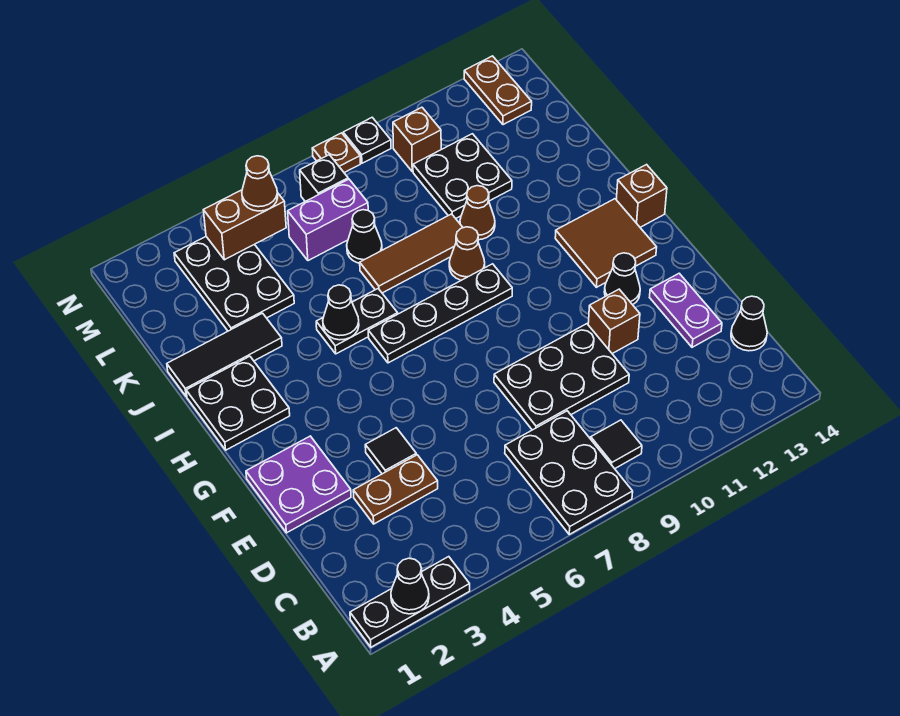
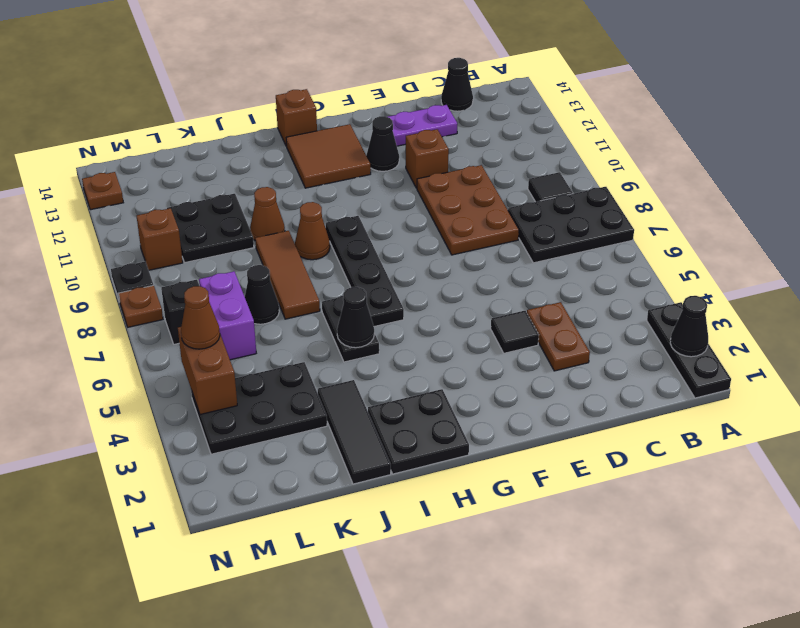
black plate D8:E10 level 1 -> brown plate D8:E10 level 1
purple plate E1:F2 level 1 -> none
brown plate M13:N13 level 1 -> brown plate N13 level 1

